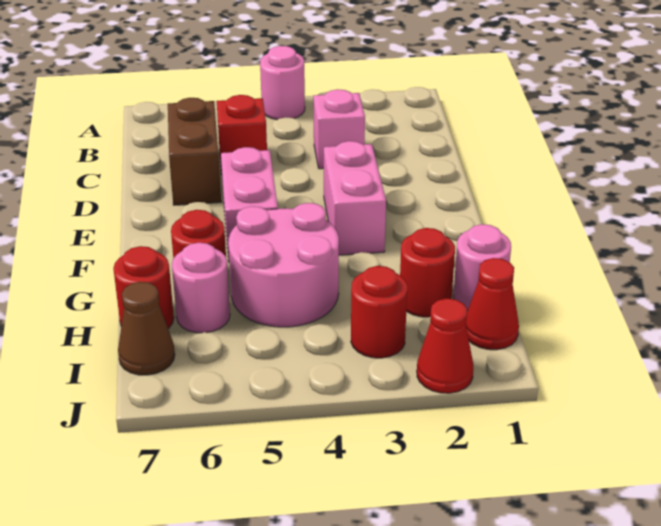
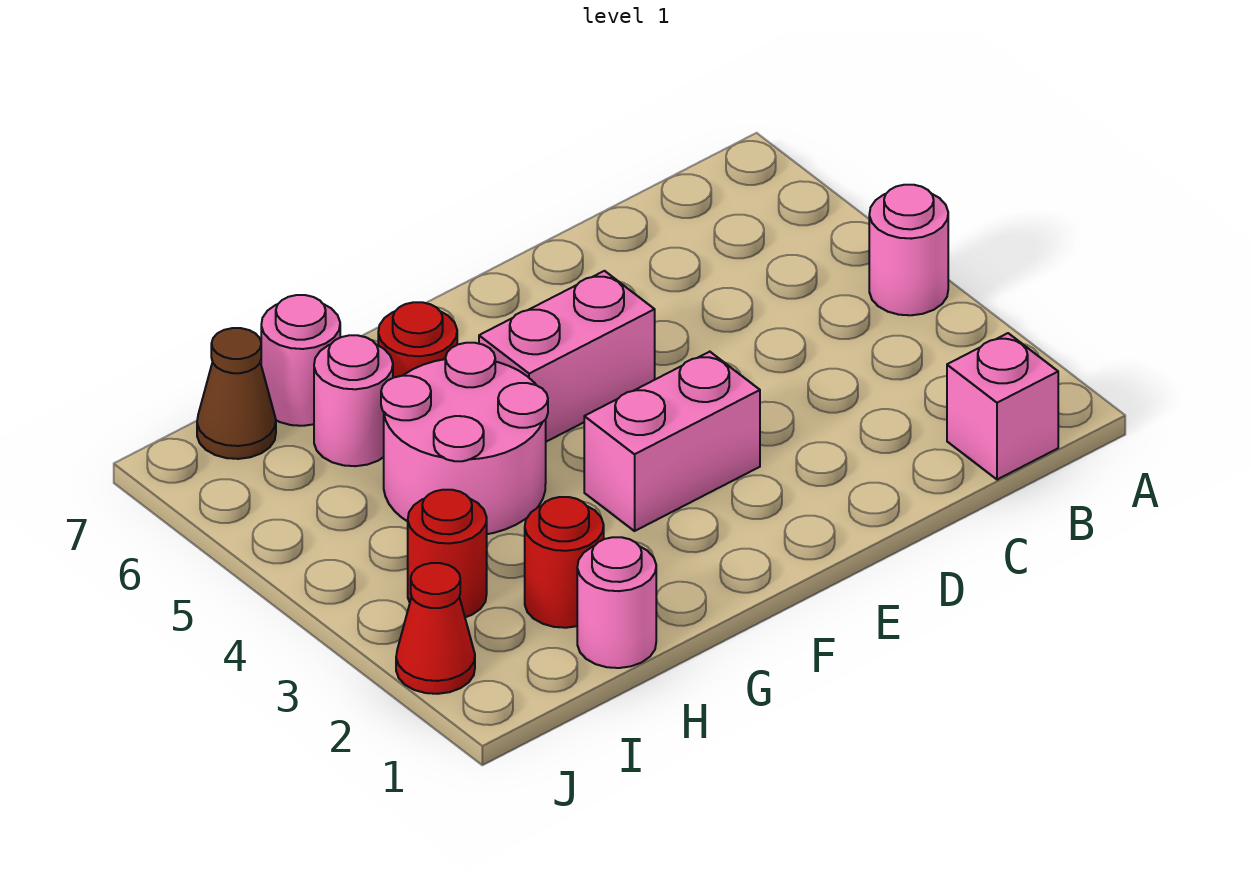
pink brick C3 level 1 -> pink brick B1 level 1
red brick C5 level 1 -> none
brown brick C6:D6 level 1 -> none
red round brick H7 level 1 -> pink round brick H7 level 1
red cone I1 level 1 -> none

